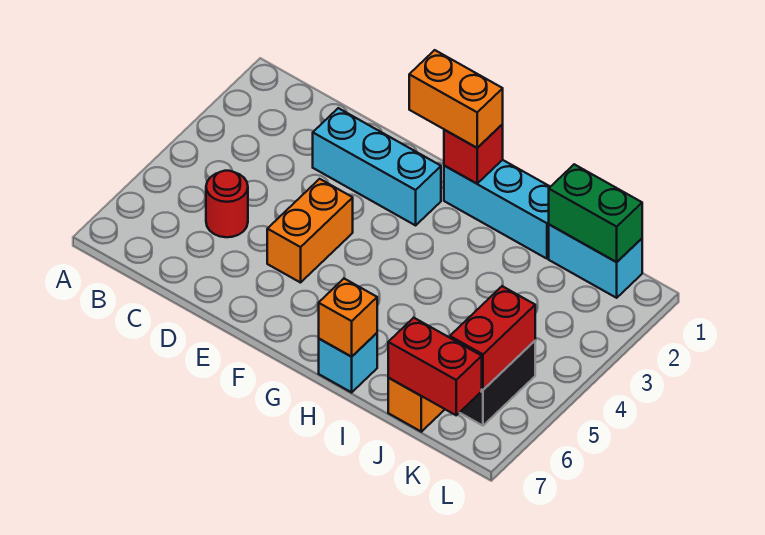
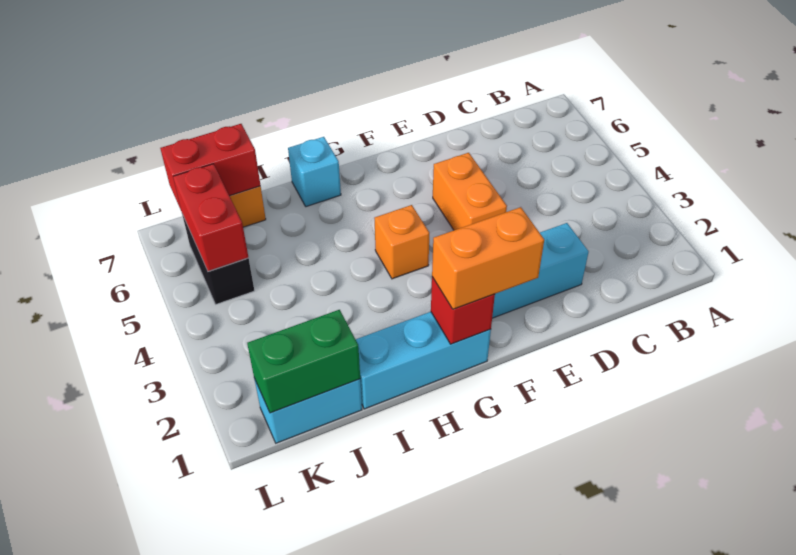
red round brick C5 level 1 -> none
orange brick H7 level 2 -> orange brick G4 level 1

